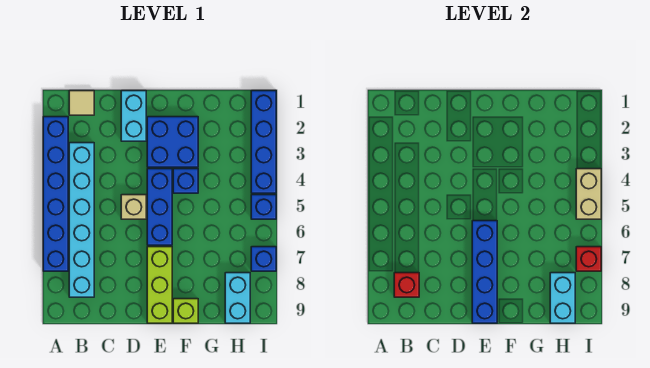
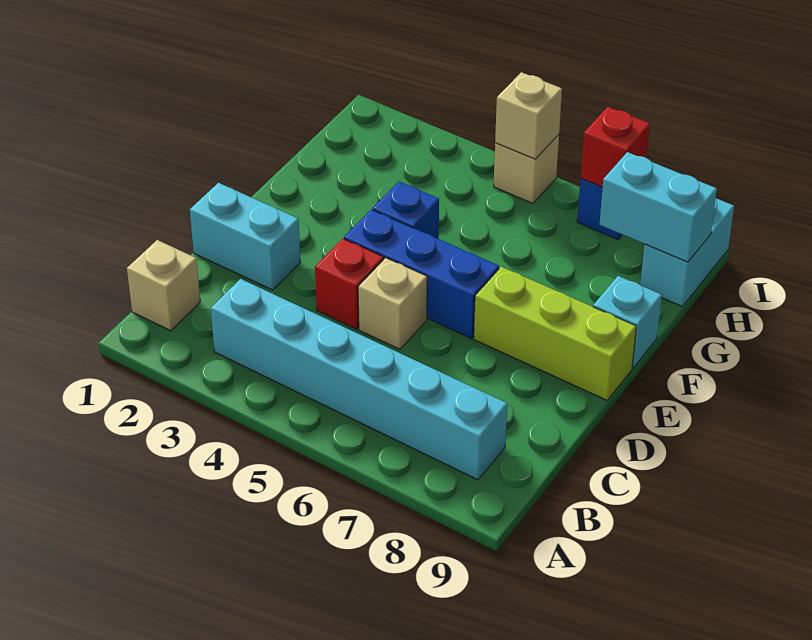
blue brick A2:A7 level 1 -> none
tan tile B1 level 1 -> tan brick B1 level 1
red brick B8 level 2 -> red brick D4 level 1
blue brick E2:F3 level 1 -> none
blue brick E6:E9 level 2 -> none
lime brick F9 level 1 -> cyan brick F9 level 1
cyan brick H8:H9 level 1 -> cyan brick H9:I9 level 1
blue brick I1:I4 level 1 -> none
tan brick I4:I5 level 2 -> tan brick I5 level 2
blue brick I5 level 1 -> tan brick I5 level 1

